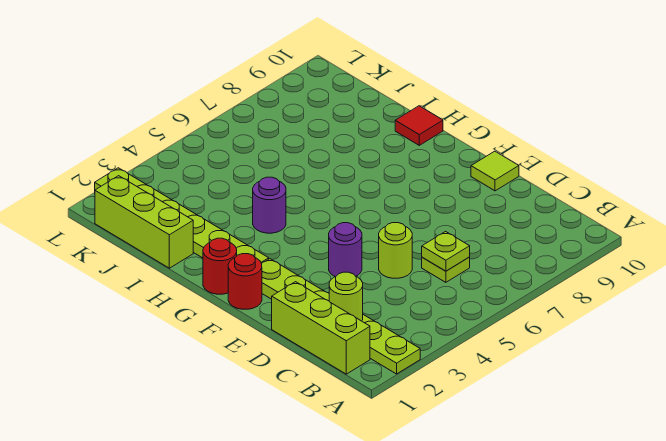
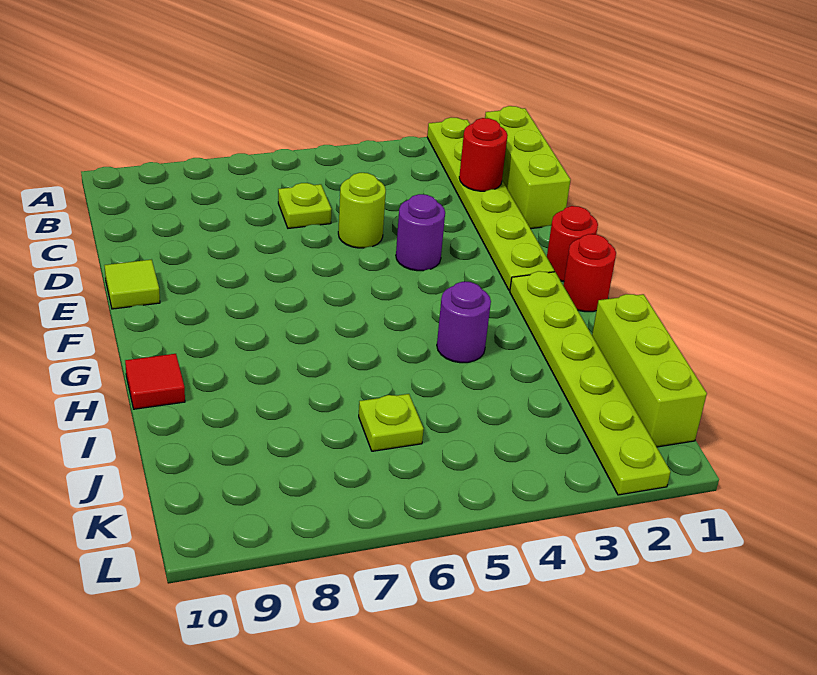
lime round brick C2 level 2 -> red round brick C2 level 2
lime plate C6 level 2 -> lime plate J6 level 1

